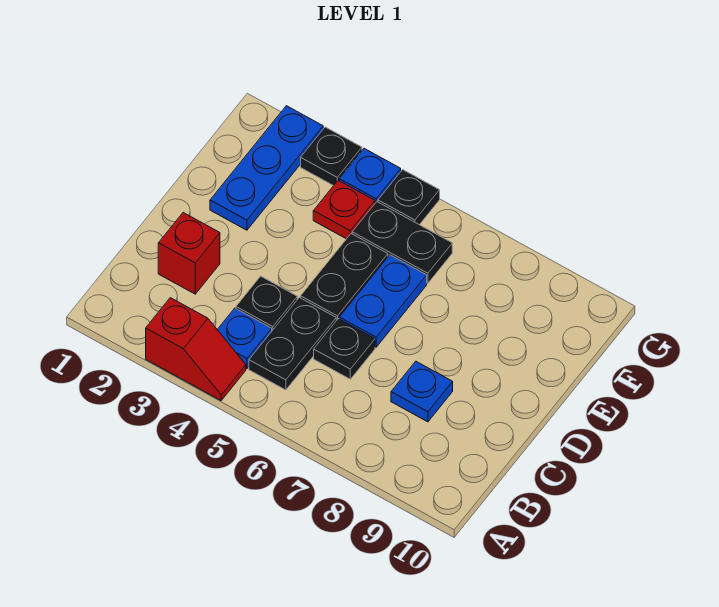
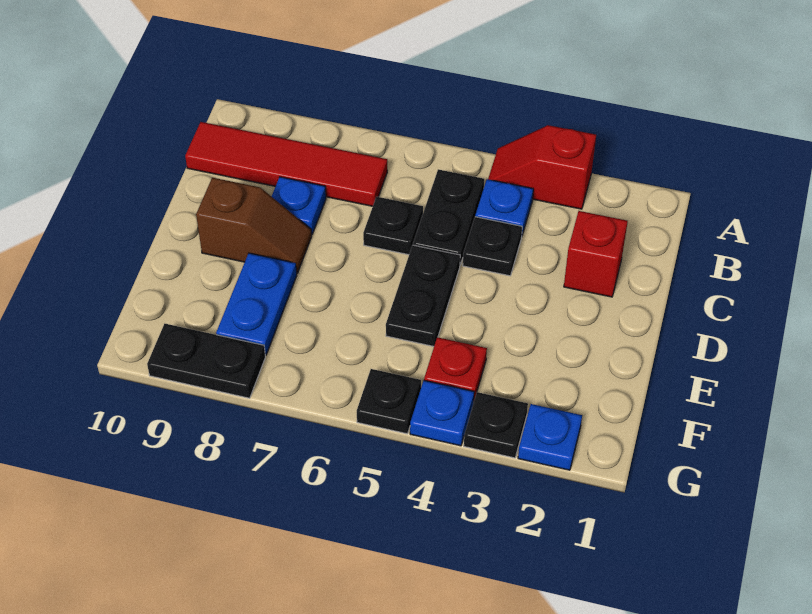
none -> red tile B7:B10 level 1
blue plate D6:E6 level 1 -> blue plate E8:F8 level 1
none -> brown slope D8:D9 level 1 top 9
blue plate E2:G2 level 1 -> blue plate G2 level 1
black plate F5:F6 level 1 -> black plate G8:G9 level 1

